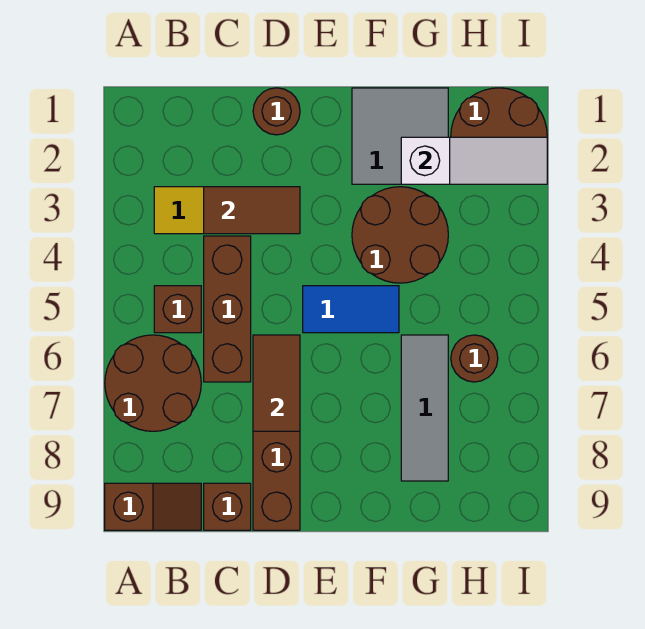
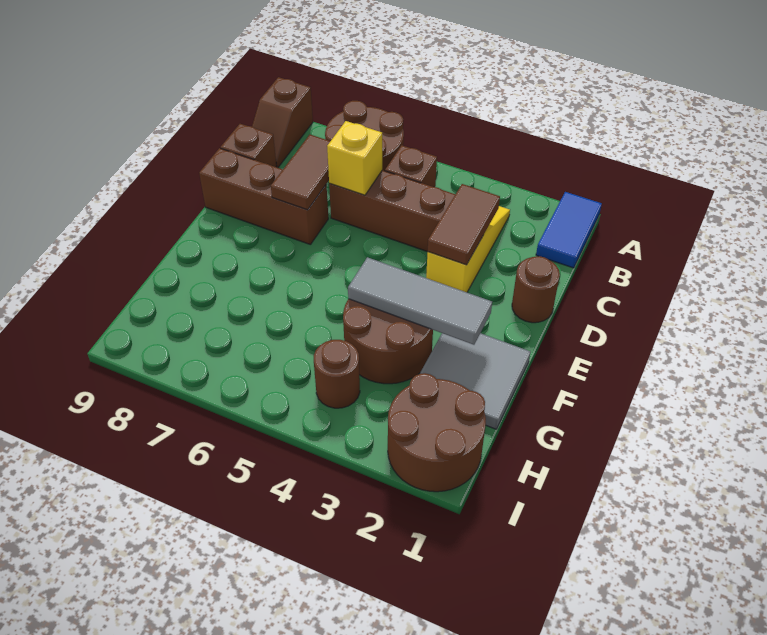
none -> yellow brick C6 level 2
brown tile D6:D7 level 2 -> brown tile C7:D7 level 2
blue tile E5:F5 level 1 -> blue tile A1:B1 level 1
white slope G2:I2 level 2 top G -> none
grey tile G6:G8 level 1 -> grey tile F2:F4 level 2
brown round brick H6 level 1 -> brown round brick H4 level 1

